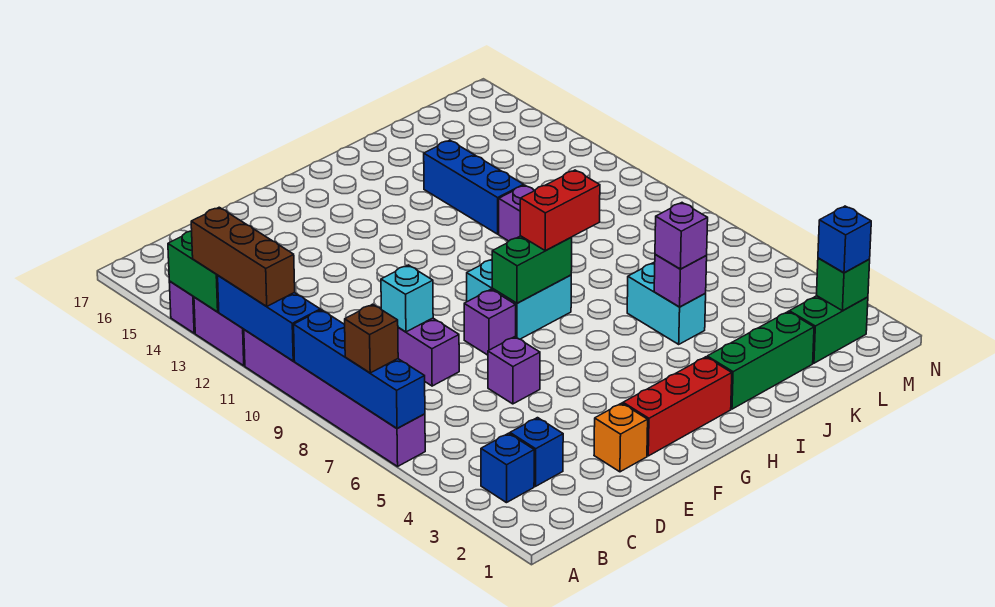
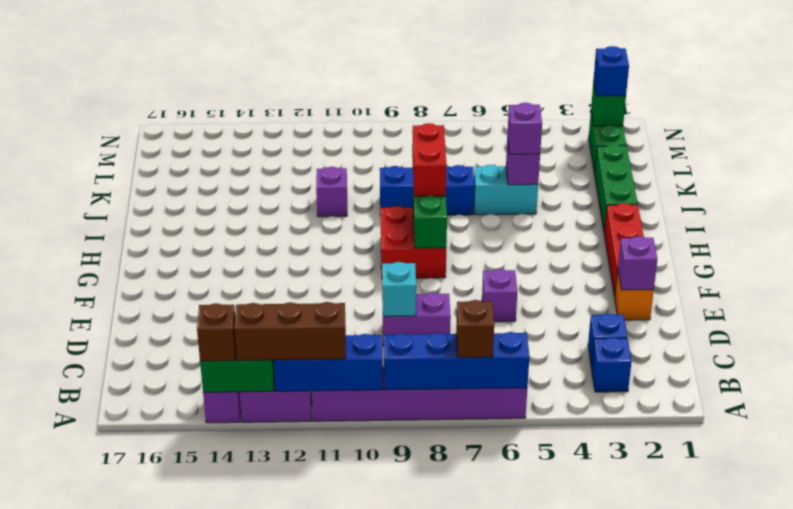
none -> brown brick A14 level 3
purple brick F8 level 1 -> purple brick E2 level 2
cyan brick G8:H9 level 1 -> red brick G8:H9 level 1
blue brick J12:J14 level 1 -> blue brick J7:J9 level 1

